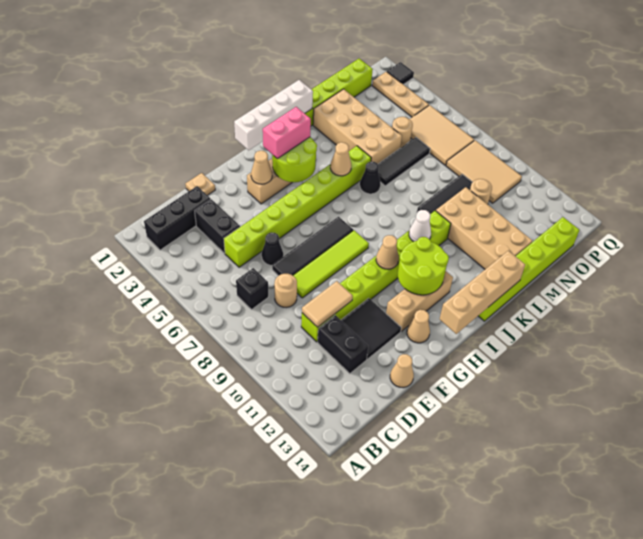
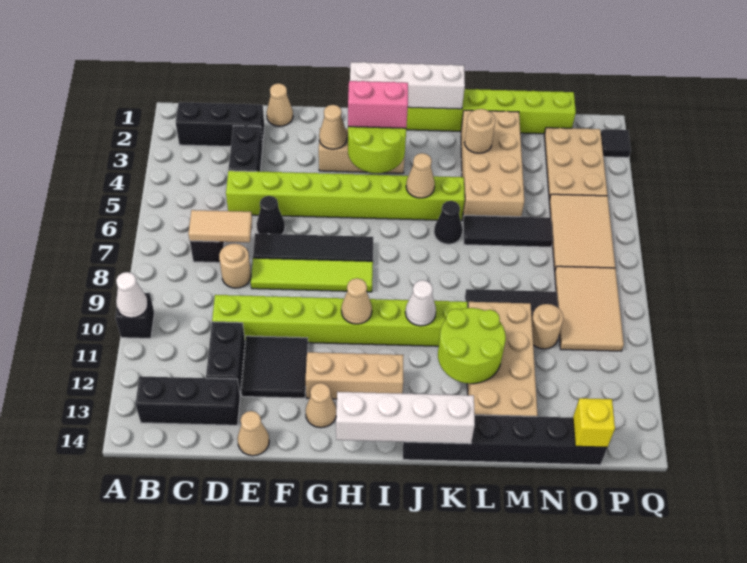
none -> black brick A10 level 1
none -> white cone A10 level 2
none -> black brick B13:D13 level 1
tan tile D10:E10 level 2 -> tan tile C7:D7 level 2
tan plate E1 level 1 -> tan cone E1 level 1
lime round brick H11:I12 level 2 -> lime round brick K11:L12 level 2
tan brick H14:K14 level 2 -> white brick H14:K14 level 2
lime brick J14:O14 level 1 -> black brick J14:O14 level 1
tan round brick N5 level 1 -> tan round brick L3 level 2
none -> yellow brick O14 level 2
tan plate P2:P4 level 1 -> tan plate O2:P4 level 1

